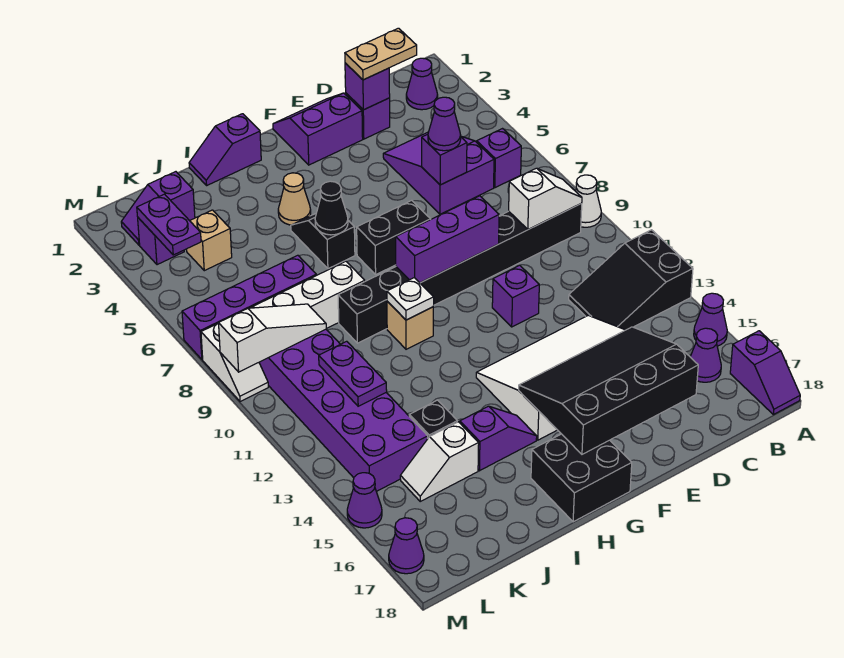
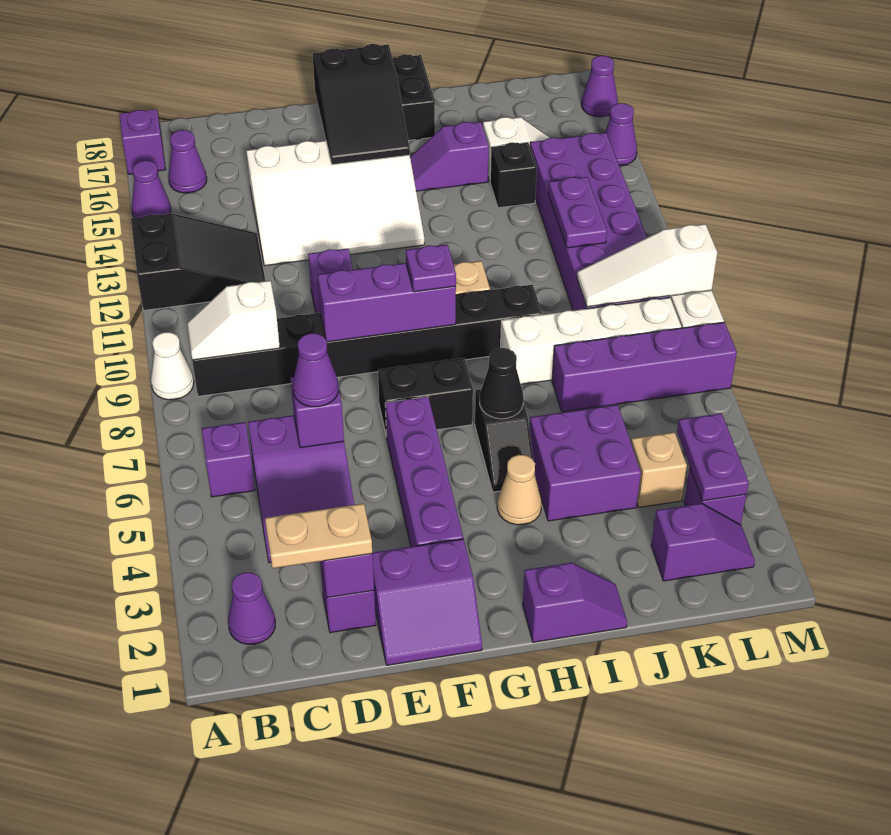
black slope D15:G17 level 2 top 17 -> black slope F15:G17 level 2 top 17
none -> purple brick F3:F6 level 1
none -> purple plate G9 level 3
white plate H10 level 2 -> none
none -> purple brick I4:J5 level 1

